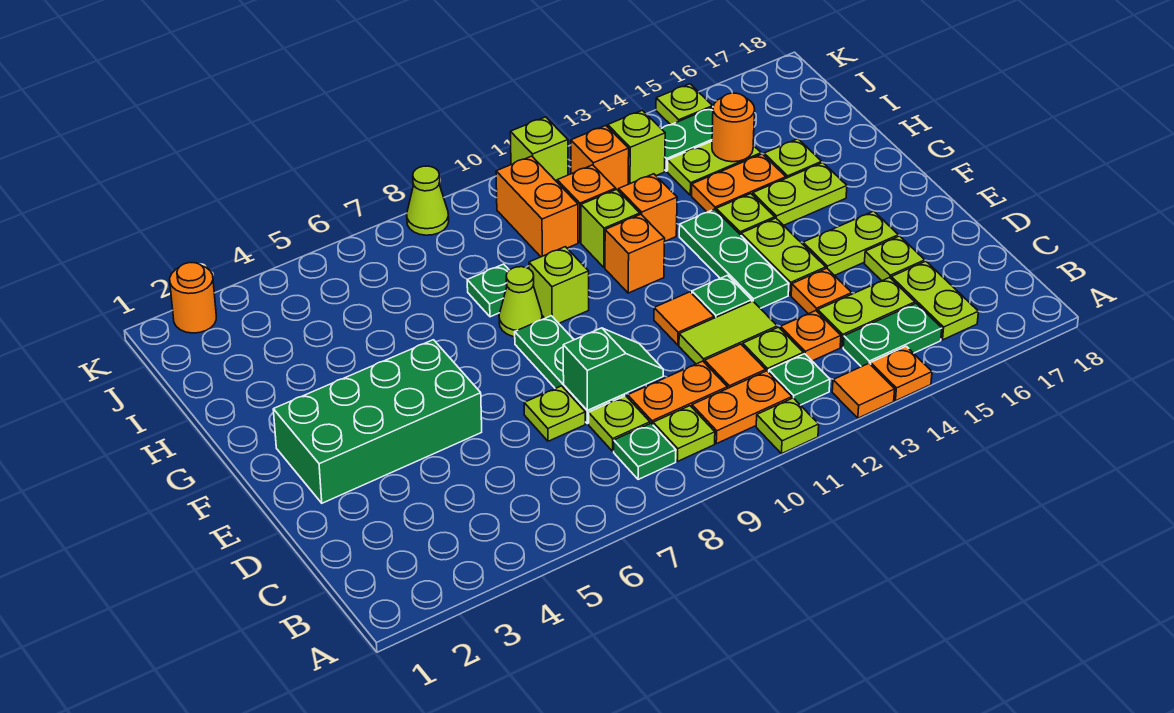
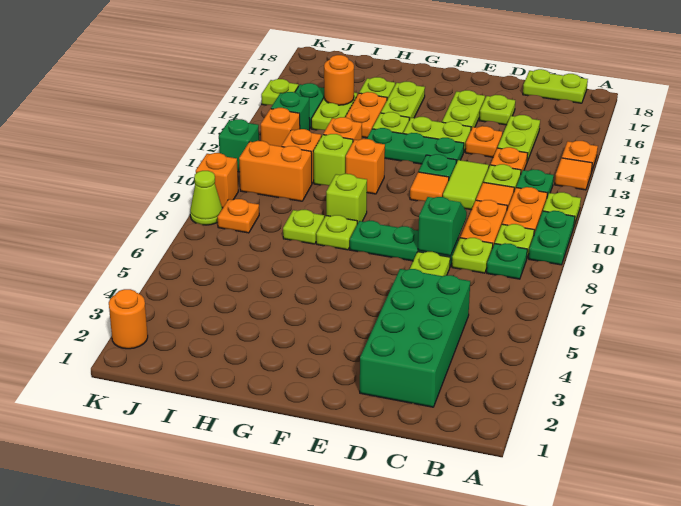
green plate B14:B15 level 1 -> green plate A9:A10 level 1
lime plate B16:C16 level 1 -> lime plate B18:C18 level 1
green brick E2:F5 level 1 -> green brick C2:D5 level 1
lime cone G8 level 1 -> lime plate G8 level 1
green plate H8 level 1 -> lime plate H8 level 1
none -> orange plate J8 level 1
lime brick J13 level 1 -> green brick J13 level 1
none -> orange brick K9 level 1
lime brick K11 level 1 -> green brick K11 level 1

